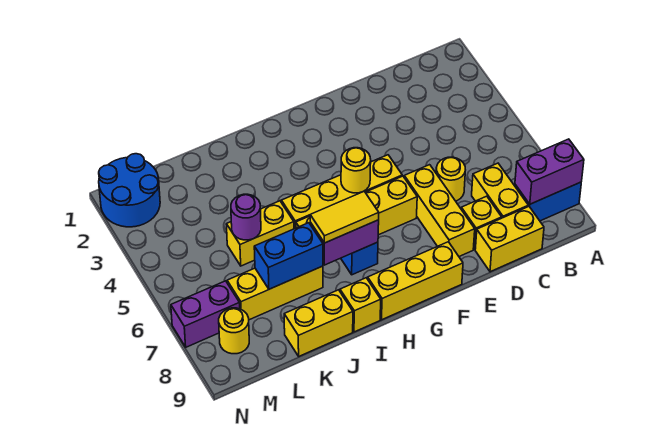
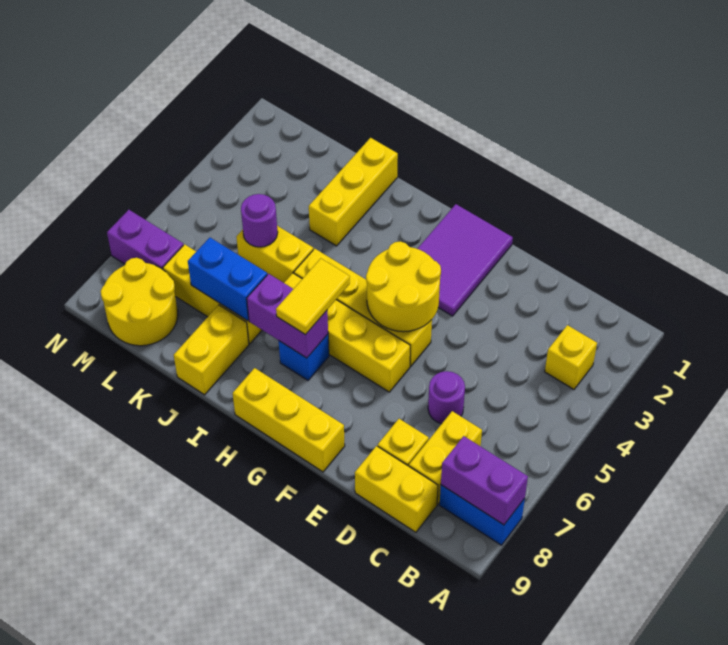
yellow round brick D6 level 1 -> purple round brick D6 level 1
yellow brick E6:E8 level 1 -> yellow brick J1:J3 level 1
none -> purple tile F1:G3 level 1
yellow round brick G5 level 2 -> yellow round brick F4:G5 level 2
yellow tile H7:I7 level 3 -> yellow tile H6:H7 level 3
yellow brick I9 level 1 -> yellow brick B3 level 1
yellow brick J9:K9 level 1 -> yellow brick J8:J9 level 1
blue round brick M1:N2 level 1 -> none
yellow round brick M8 level 1 -> yellow round brick L8:M9 level 1

